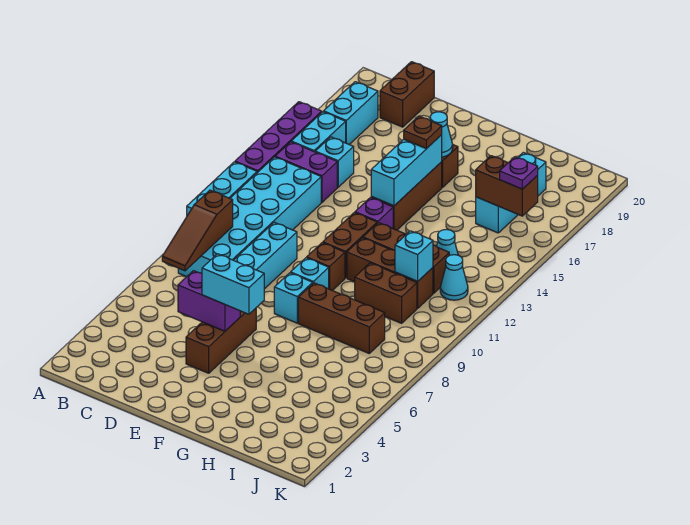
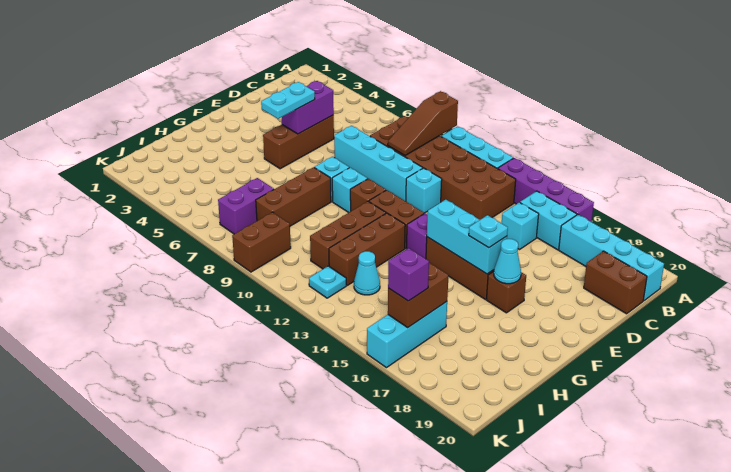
brown slope B7:B9 level 2 top 9 -> brown slope A9:C9 level 2 top A
cyan brick B8:C13 level 1 -> brown brick B8:C13 level 1
purple brick B14:C14 level 1 -> purple brick I7:J7 level 1
cyan brick B17:B18 level 1 -> cyan brick B17:B20 level 1
brown brick E4:E6 level 1 -> brown brick D5:F5 level 1
cyan brick E5:F5 level 3 -> cyan plate E5:F5 level 3
brown plate F16 level 3 -> cyan plate F16 level 3
brown brick H10:I10 level 1 -> brown brick J9:K9 level 1
cyan brick I11 level 2 -> cyan brick D11 level 1
cyan brick I16:I18 level 1 -> cyan brick I16:K16 level 1
cyan cone J12 level 1 -> cyan plate J12 level 1
purple plate J16 level 3 -> purple brick J16 level 3

